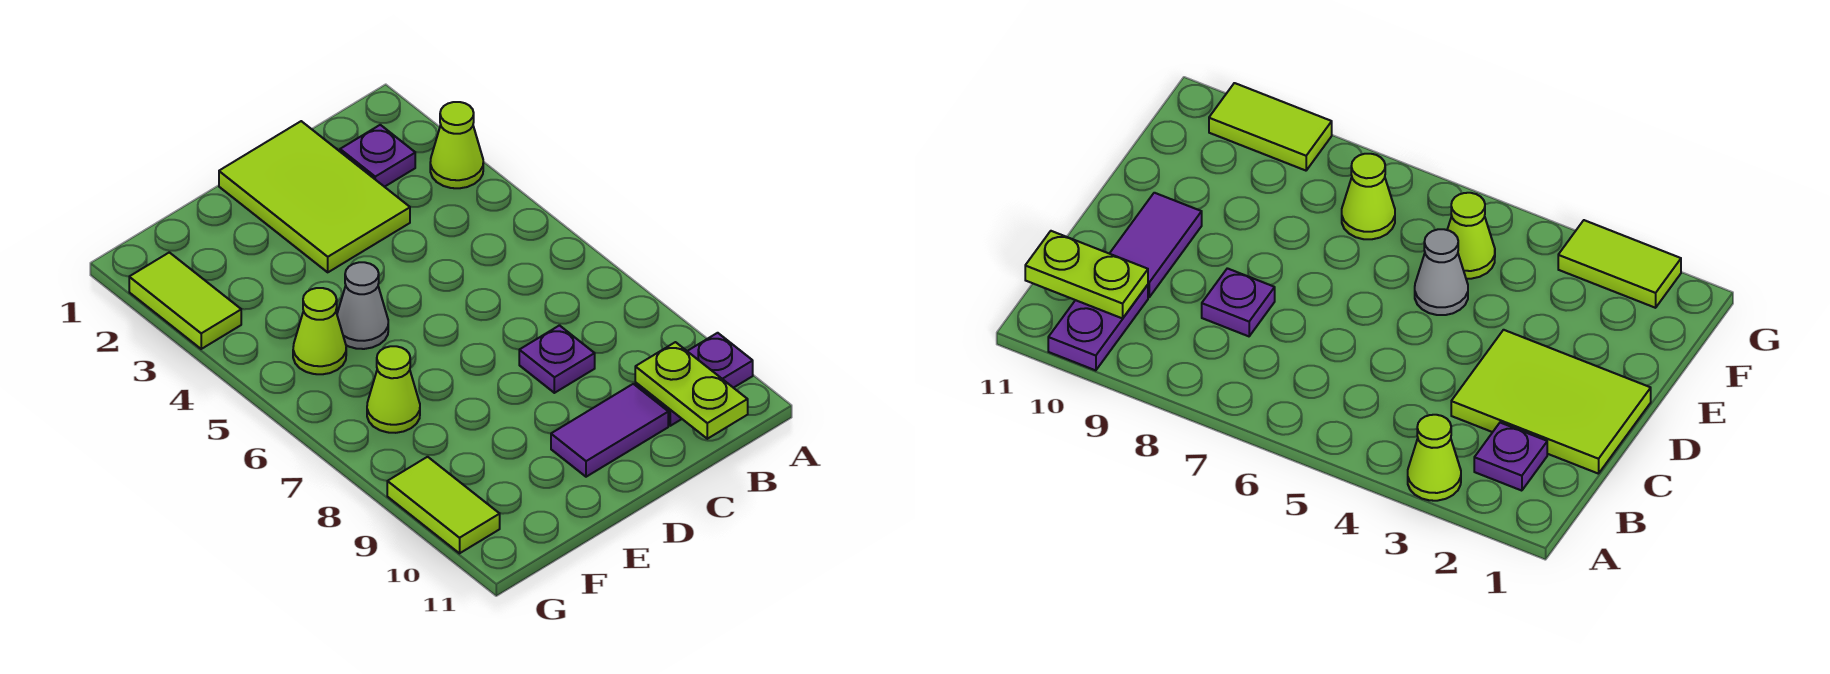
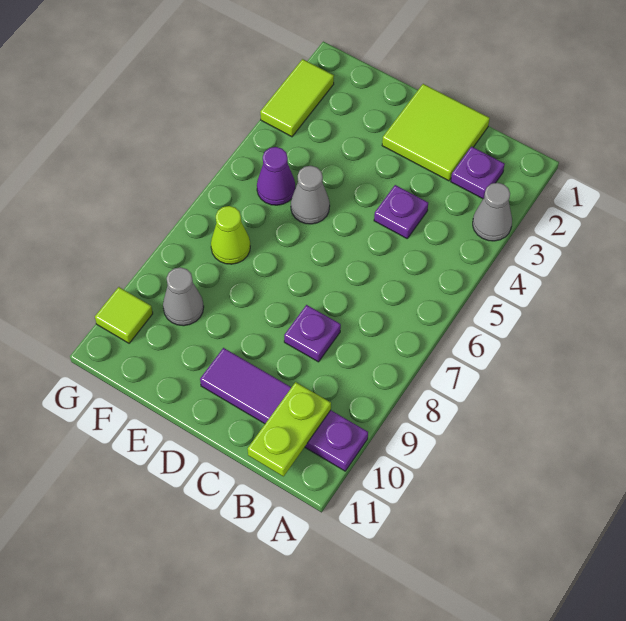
lime cone A3 level 1 -> grey cone A3 level 1
lime tile C1:D3 level 1 -> lime tile C1:D2 level 1
none -> purple plate C4 level 1
lime cone F5 level 1 -> purple cone F5 level 1
none -> grey cone F9 level 1
lime tile G9:G10 level 1 -> lime tile G10 level 1

